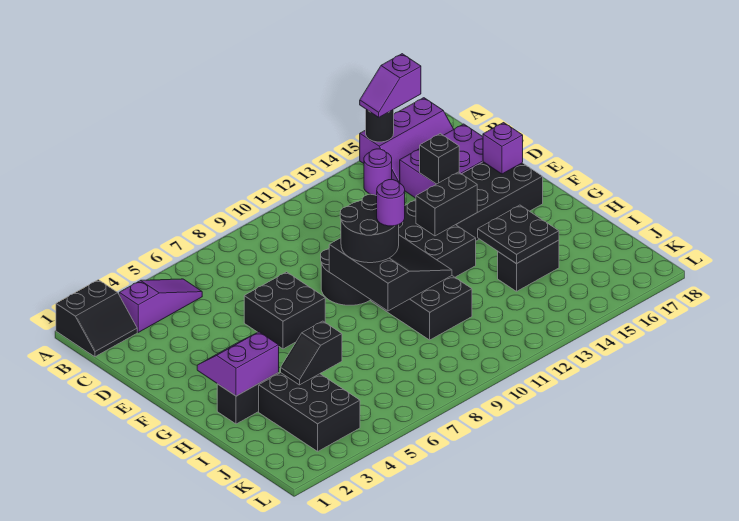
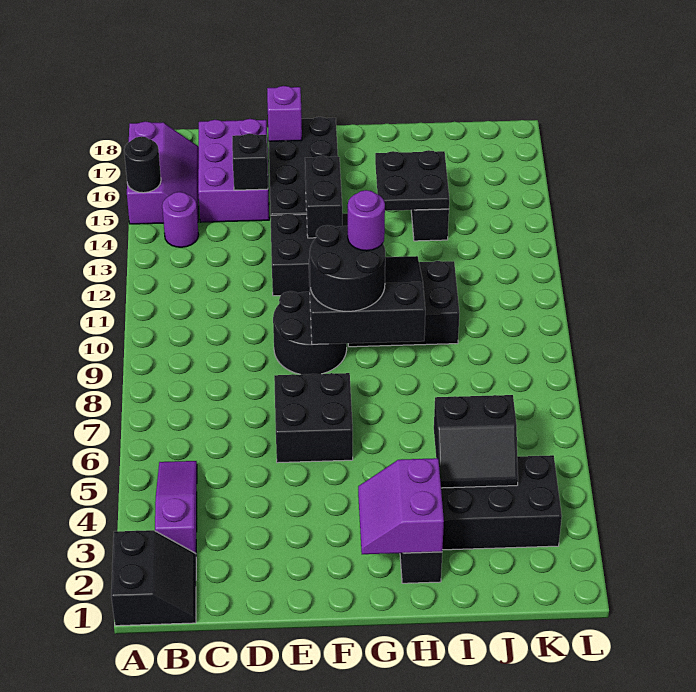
purple slope A15:A16 level 3 top 16 -> none
black slope I4:I5 level 2 top 5 -> black slope I4:J5 level 2 top 5

